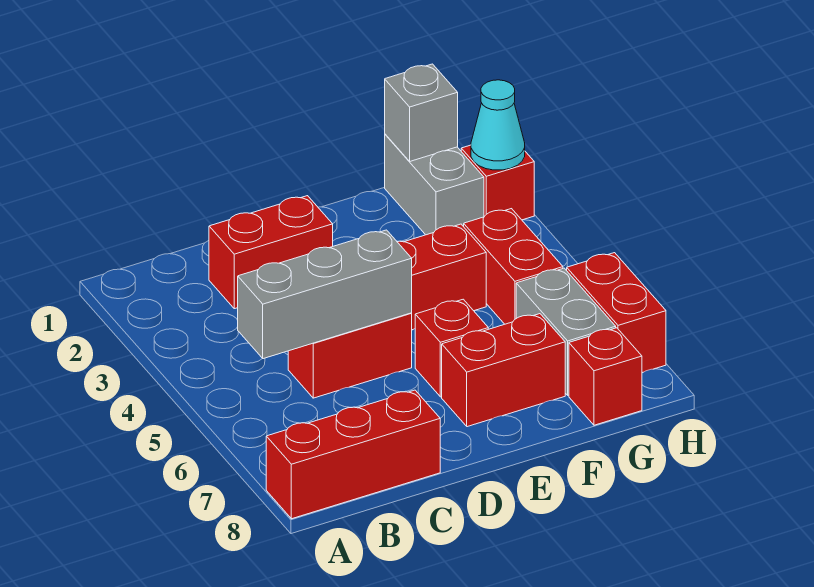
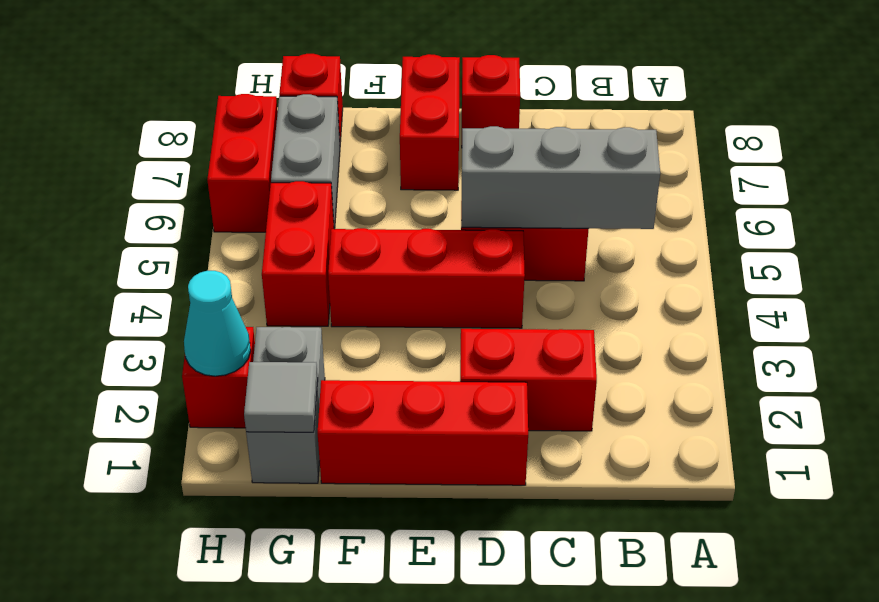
red brick A8:C8 level 1 -> red brick D1:F1 level 1
red brick E6 level 1 -> red brick D8 level 1
red brick E7:F7 level 1 -> red brick E7:E8 level 1
grey brick G1 level 2 -> grey tile G1 level 2

